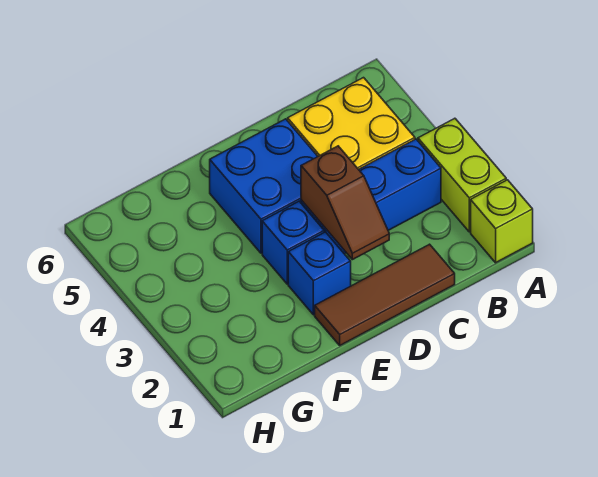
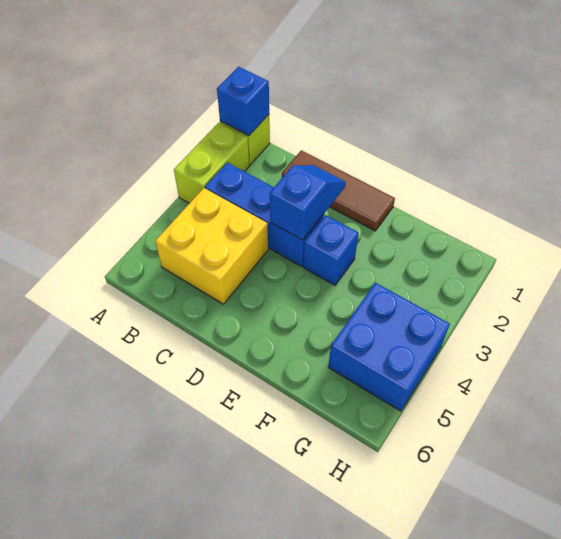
brown slope D2:D3 level 2 top 3 -> blue slope D2:D3 level 2 top 3
blue brick D4:E5 level 1 -> blue brick G4:H5 level 1
blue brick E2 level 1 -> blue brick A1 level 2

